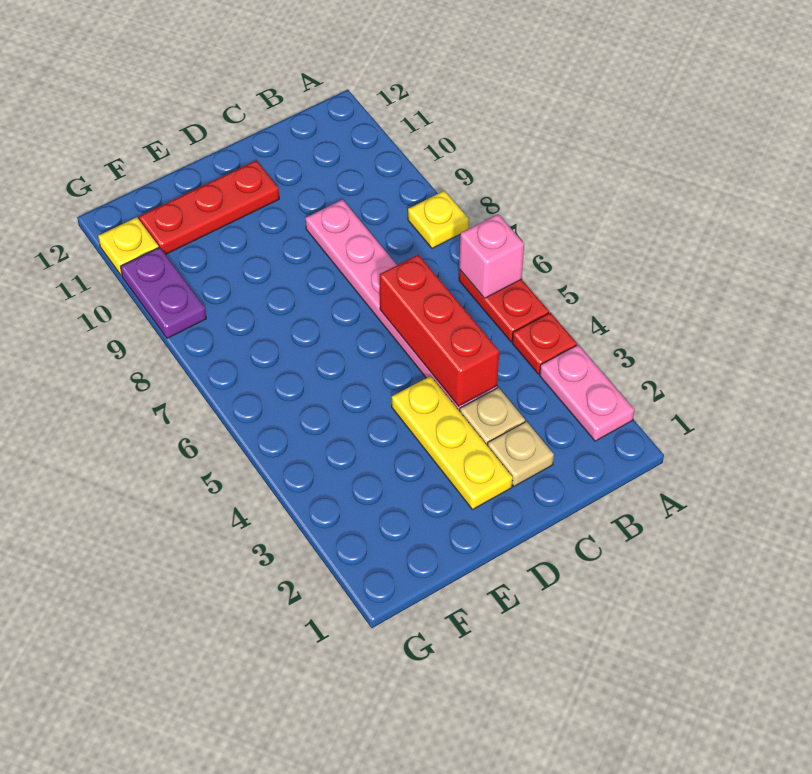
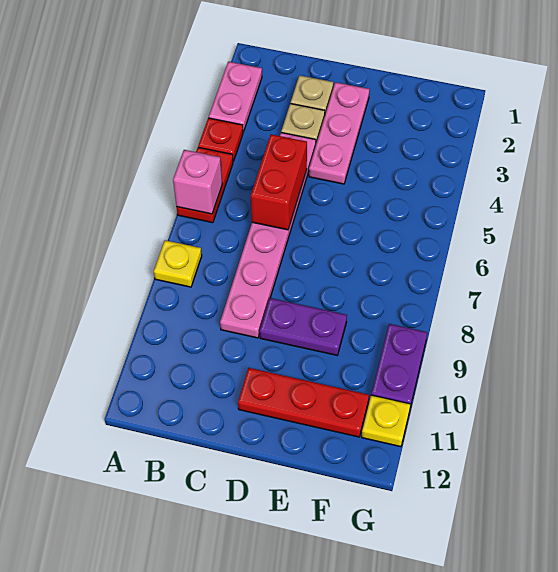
red brick C4:C6 level 2 -> red brick C5:C6 level 2
yellow plate D2:D4 level 1 -> pink plate D2:D4 level 1
none -> purple plate D9:E9 level 1

